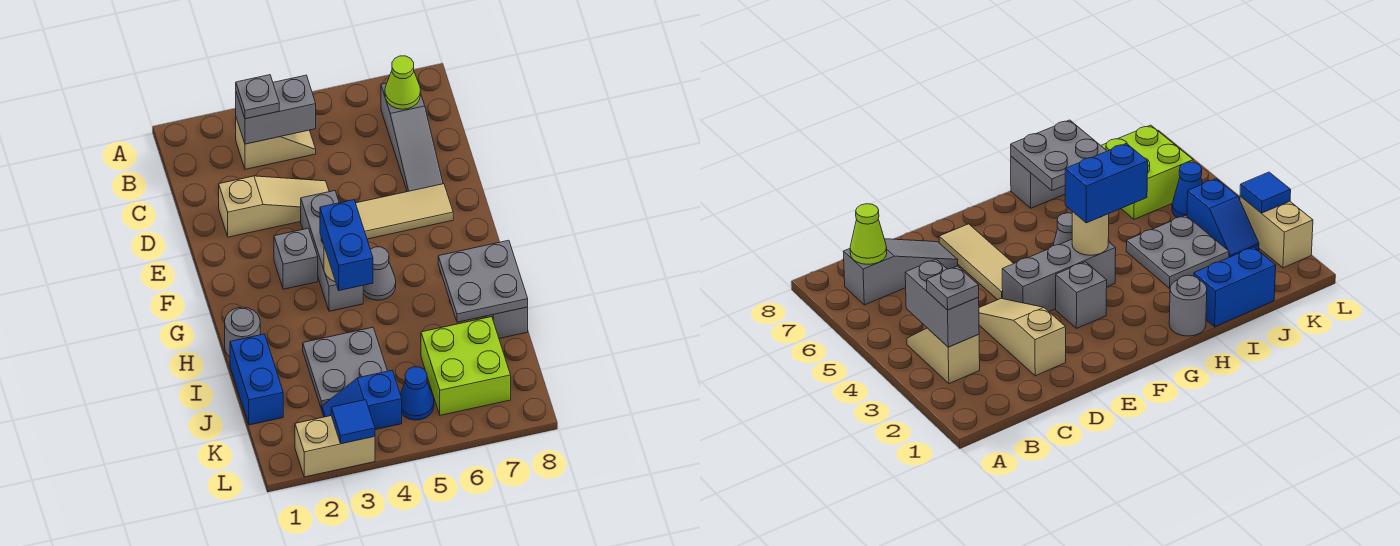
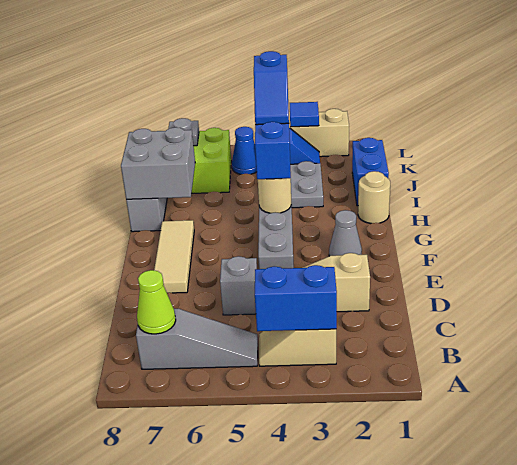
grey brick B3:B4 level 2 -> blue brick B3:B4 level 2
grey plate B3 level 3 -> grey plate K7 level 2
grey slope B7:D7 level 1 top B -> grey slope B5:B7 level 1 top 7
tan tile E5:E7 level 1 -> tan tile E7:G7 level 1
grey brick F3 level 1 -> grey brick D5 level 1
grey cone G5 level 1 -> grey cone F2 level 1
grey round brick H1 level 1 -> tan round brick H1 level 1
none -> blue slope H4:I4 level 4 top I
grey plate H7:I8 level 2 -> grey brick H7:I8 level 2

